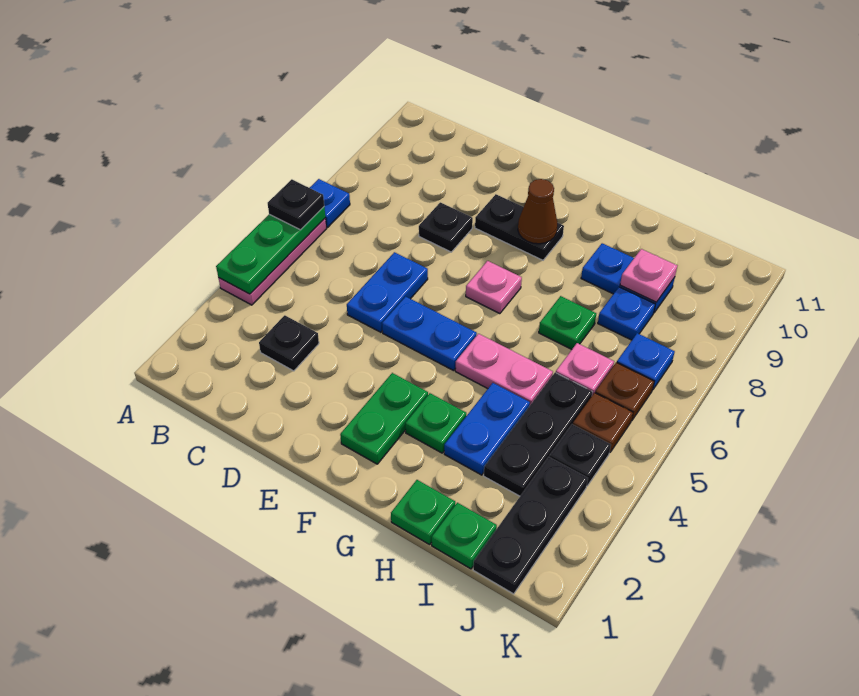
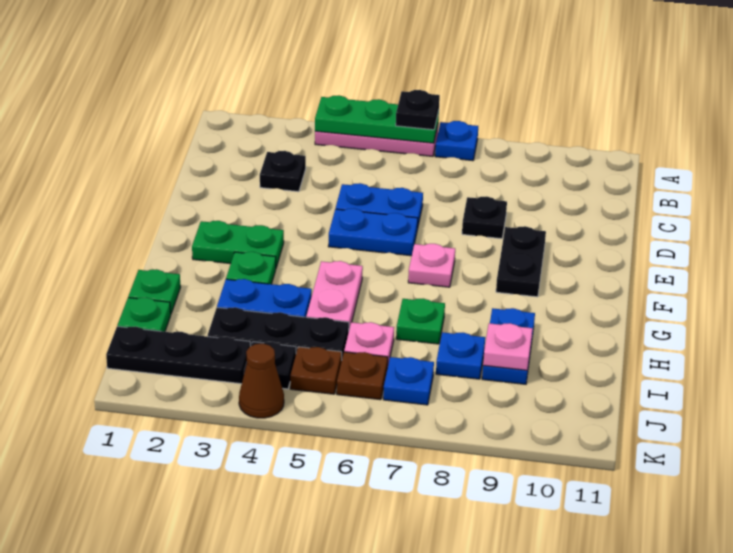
blue plate E5:F5 level 1 -> blue plate E5:E6 level 1
brown cone F9 level 2 -> brown cone K4 level 1

